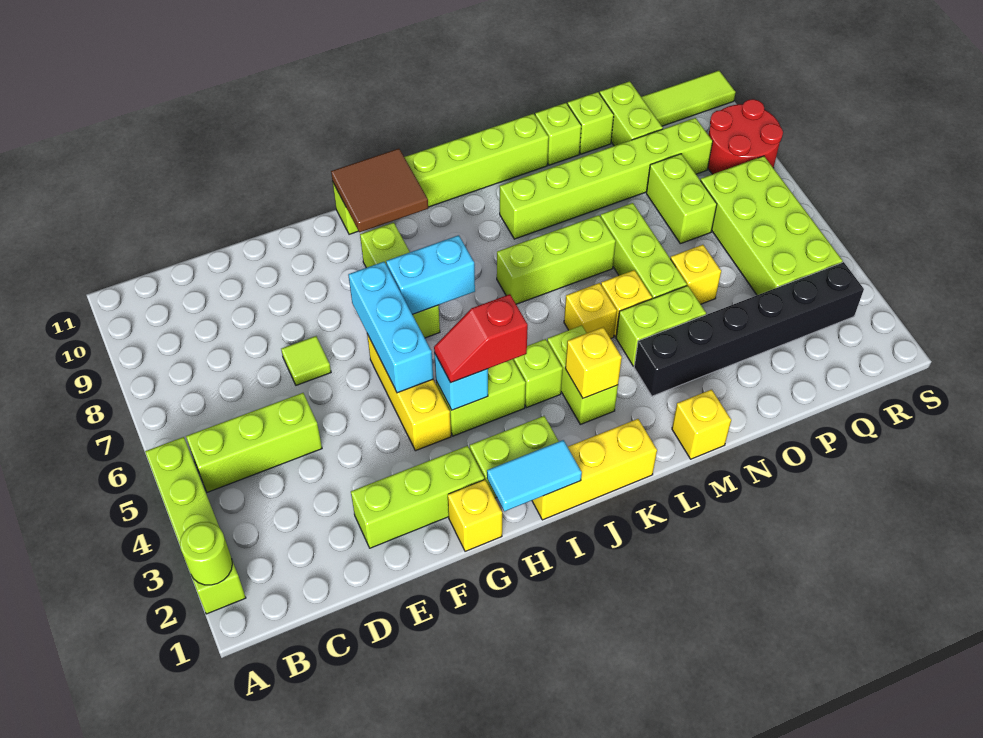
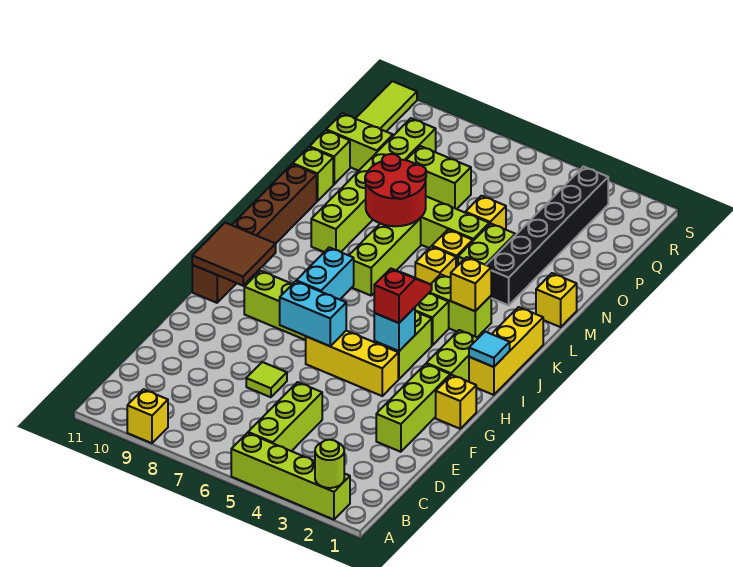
none -> yellow brick A9 level 1
cyan brick G5:G7 level 2 -> cyan brick G6:G7 level 2
cyan tile H1:I1 level 2 -> cyan tile I1 level 2
red slope H4:I4 level 3 top I -> red slope H4:I4 level 3 top H
lime brick H11:M11 level 1 -> brown brick H11:M11 level 1
lime brick Q4:R7 level 1 -> none
red round brick R8:S9 level 1 -> red round brick M7:N8 level 2

